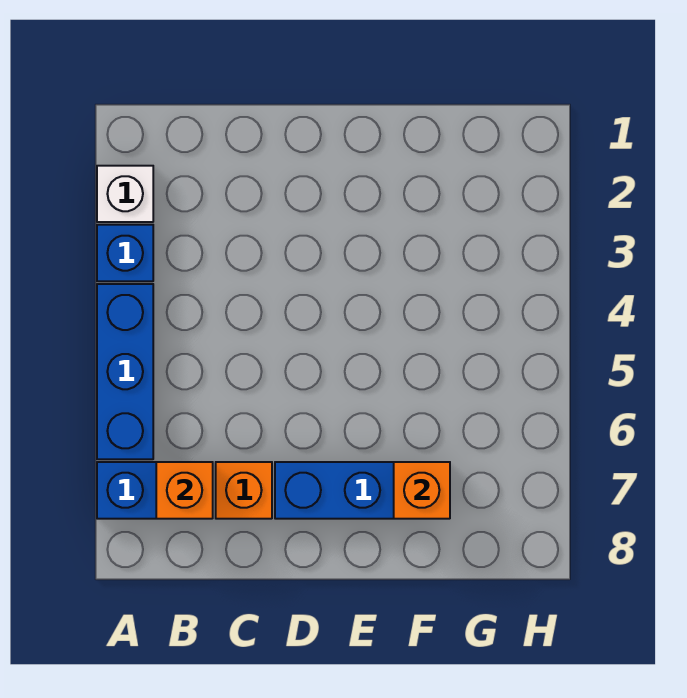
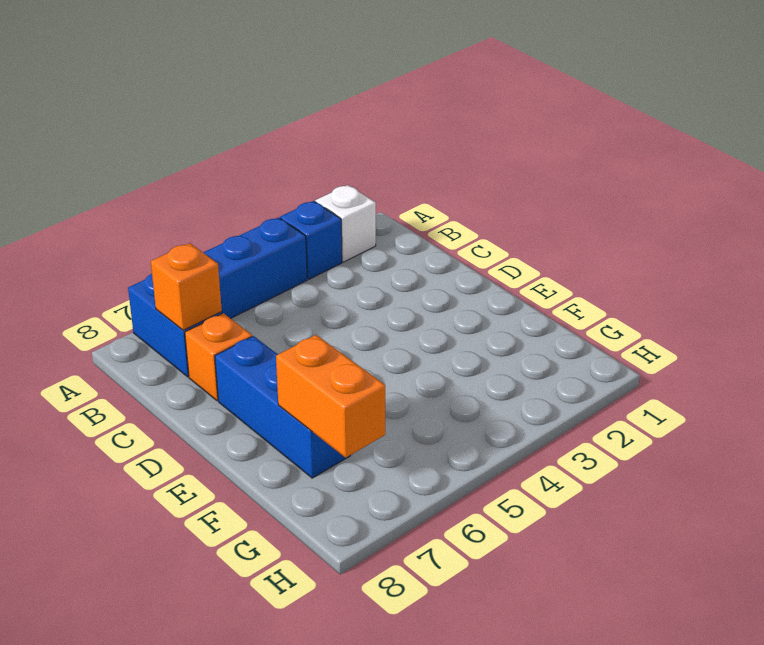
orange brick F7 level 2 -> orange brick F7:G7 level 2

